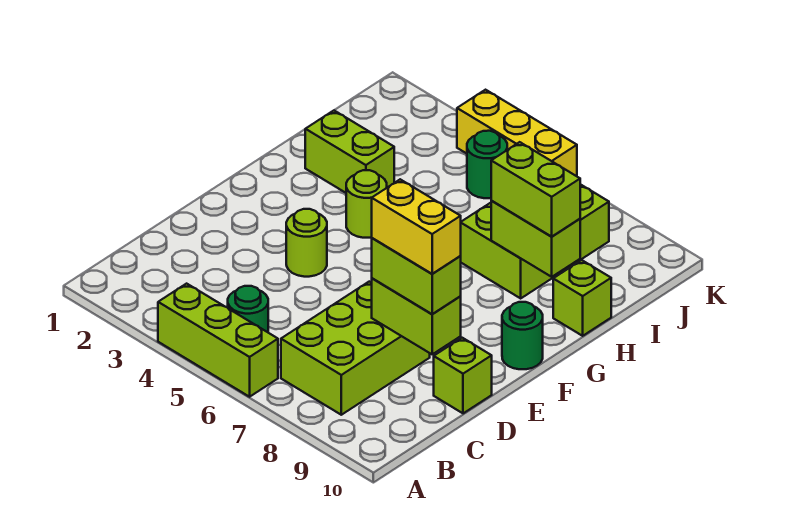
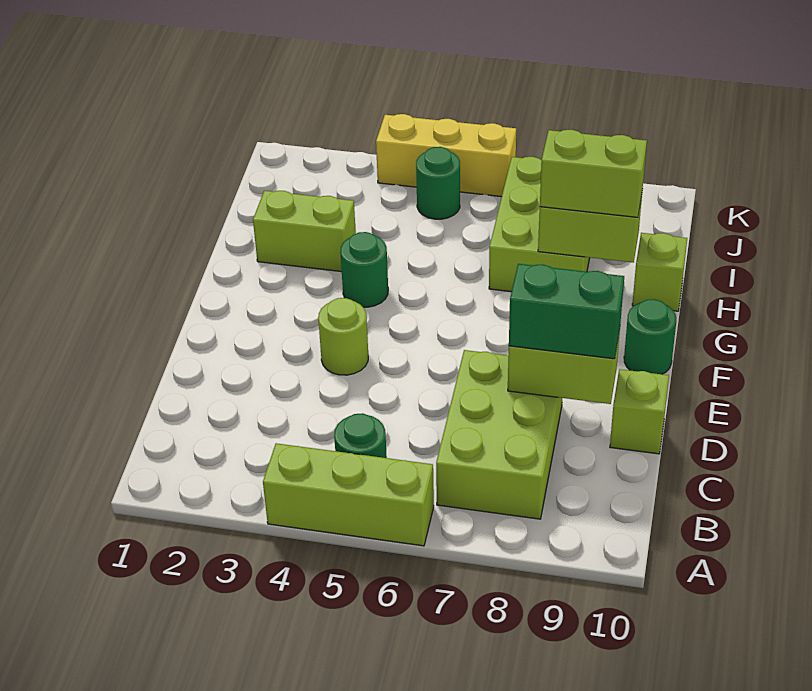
lime brick D8:D9 level 3 -> green brick D8:D9 level 3
yellow brick D8:D9 level 4 -> none
lime round brick G4 level 1 -> green round brick G4 level 1

